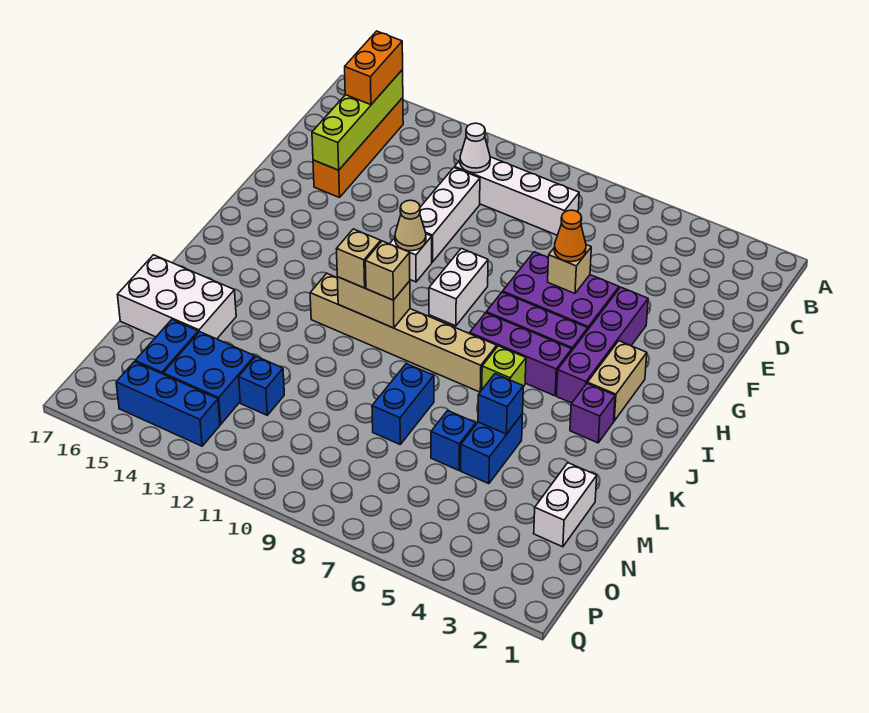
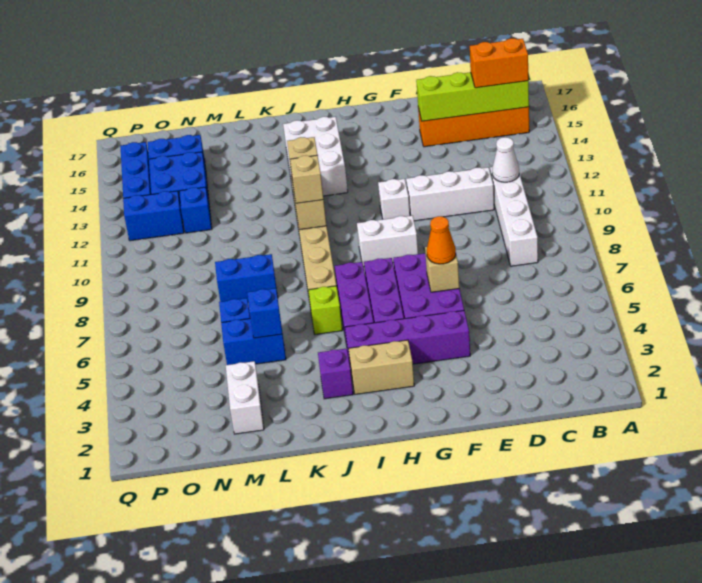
tan cone G11 level 2 -> none
white brick L15:M17 level 1 -> white brick I13:J15 level 1
white brick M2:N2 level 1 -> white brick M2:M3 level 1
none -> blue brick O12:P12 level 1

